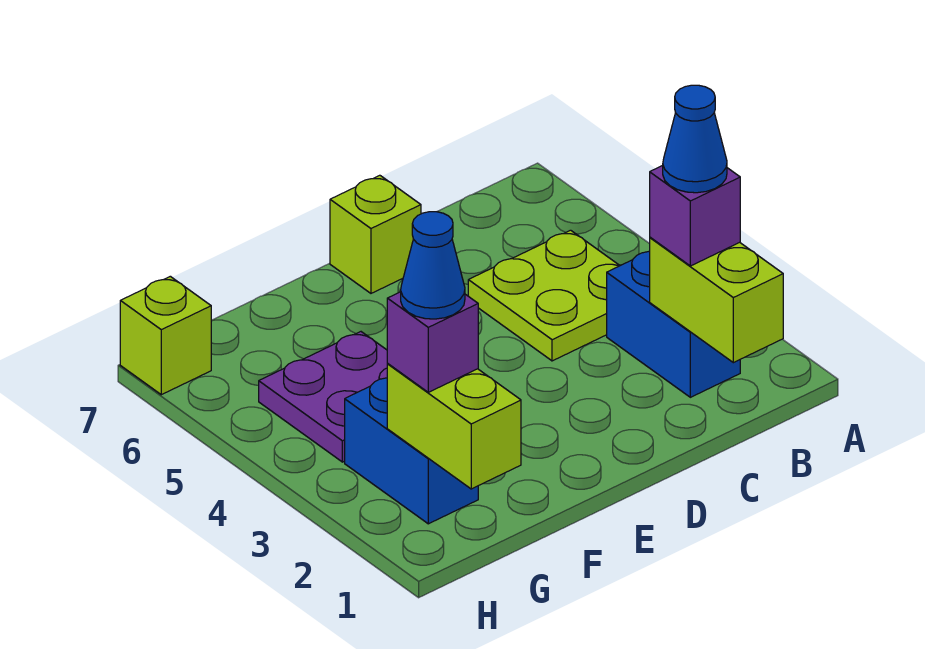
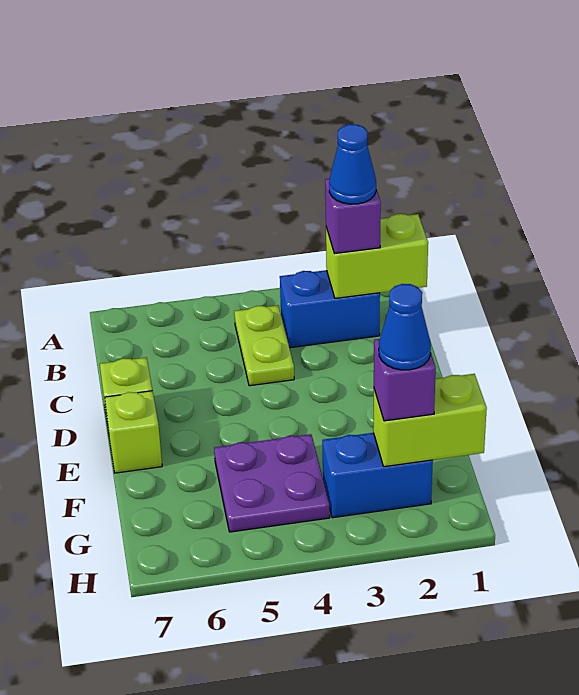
lime plate B4:C5 level 1 -> lime plate B4:C4 level 1
lime brick H7 level 1 -> lime brick E7 level 1

